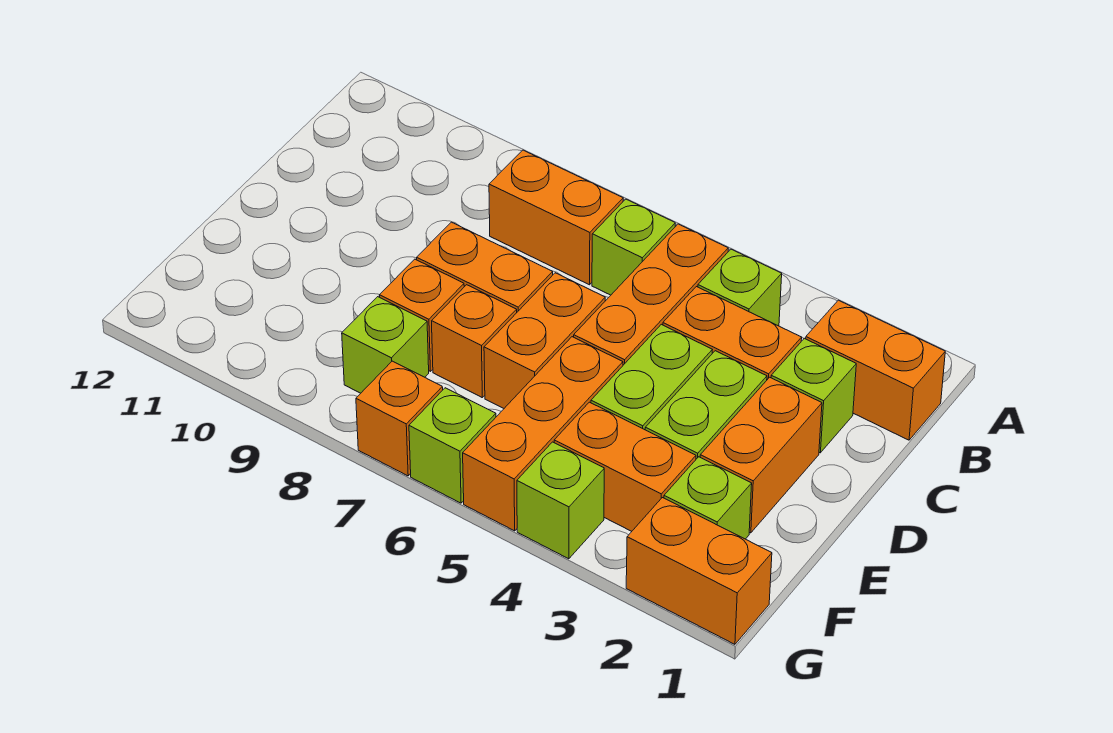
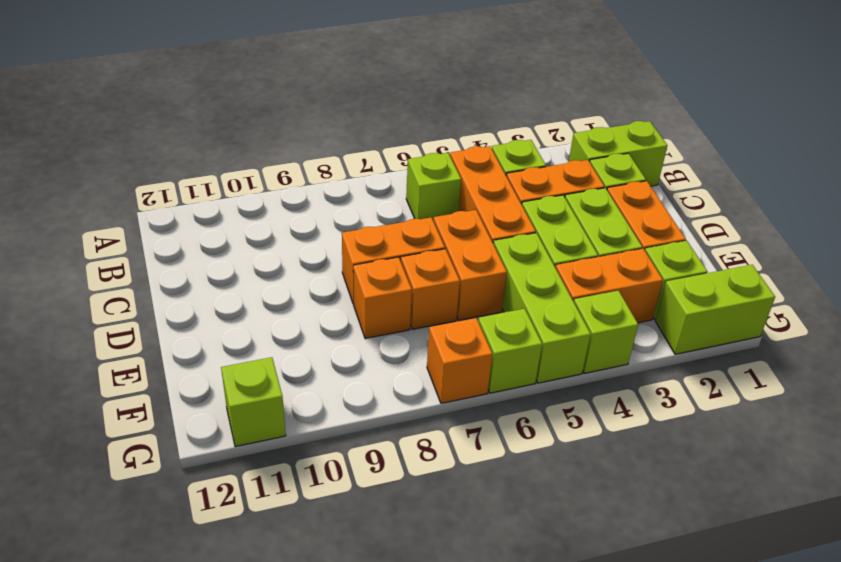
orange brick B1:B2 level 1 -> lime brick B1:B2 level 1
orange brick B7:B8 level 1 -> none
orange brick E5:G5 level 1 -> lime brick E5:G5 level 1
lime brick F8 level 1 -> lime brick G11 level 1
orange brick G1:G2 level 1 -> lime brick G1:G2 level 1

